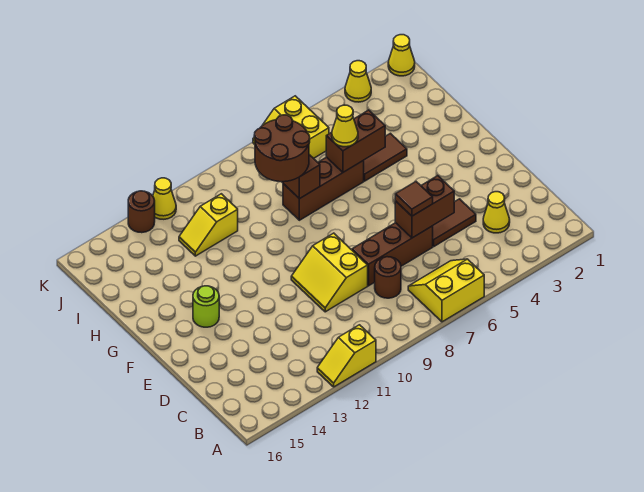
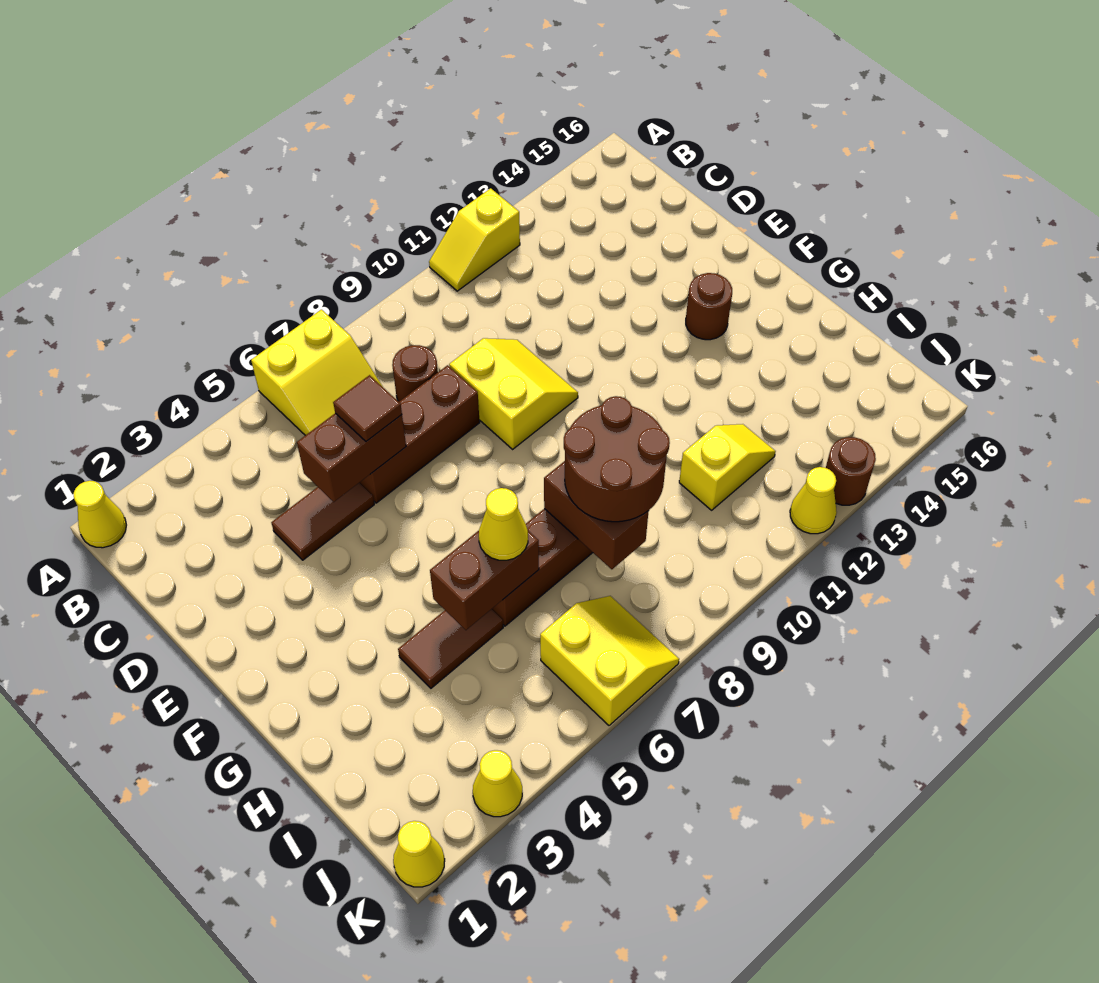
yellow slope A11:A12 level 1 top 11 -> yellow slope A11:A12 level 1 top 12
yellow cone C3 level 1 -> yellow cone A1 level 1
lime round brick F14 level 1 -> brown round brick F14 level 1

